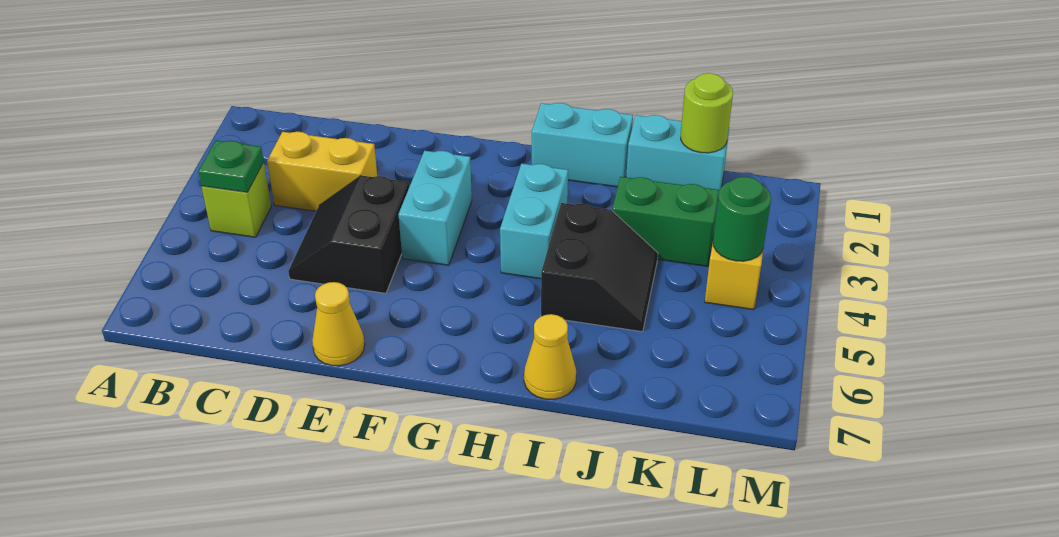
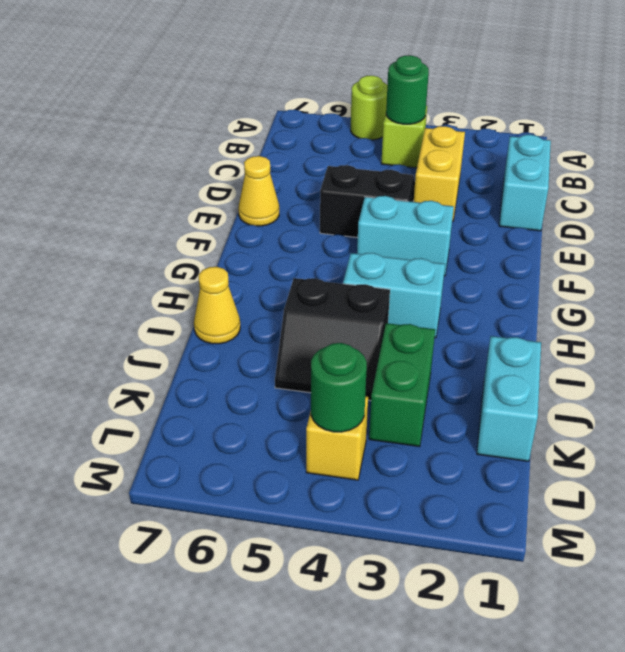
green plate B4 level 2 -> green round brick B4 level 2
cyan brick H1:I1 level 1 -> cyan brick C1:D1 level 1
lime round brick K1 level 2 -> lime round brick A5 level 1

